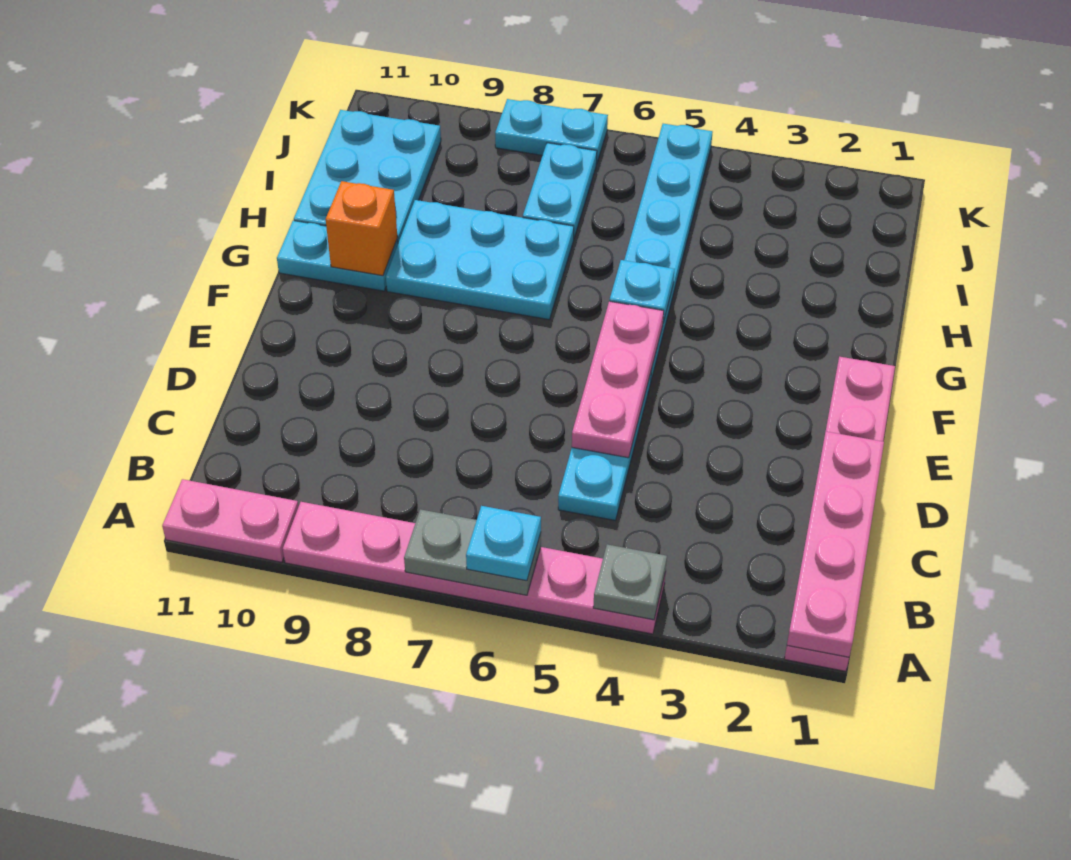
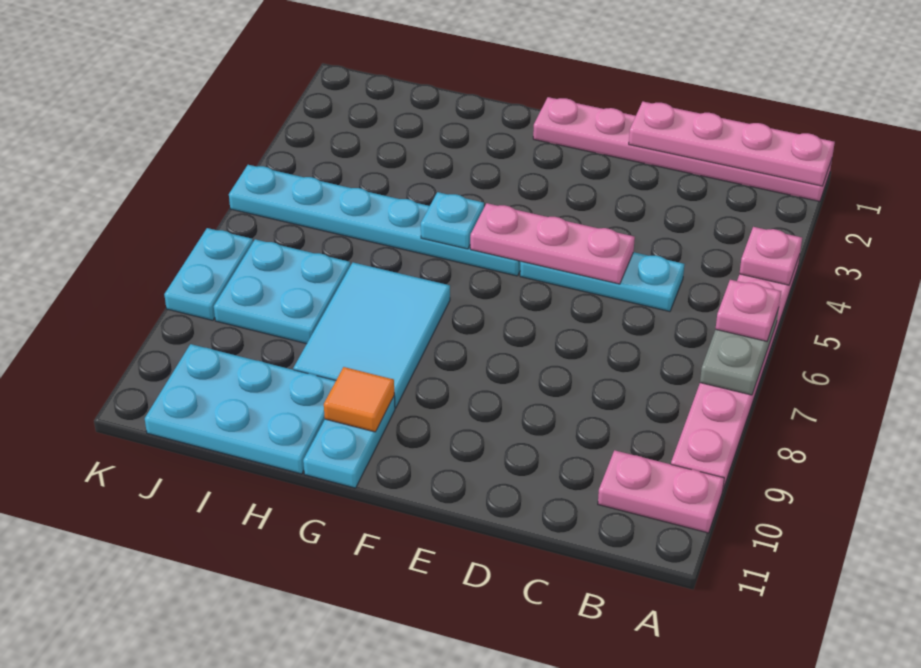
grey plate A4 level 2 -> pink plate A4 level 2
cyan plate A6 level 3 -> pink plate A6 level 3
pink plate A10:A11 level 1 -> pink plate A10:B10 level 1
cyan plate G7:H9 level 1 -> cyan tile G7:H9 level 1
orange brick G10 level 2 -> orange tile G10 level 2
cyan plate I7:J7 level 1 -> cyan plate I7:J8 level 1

